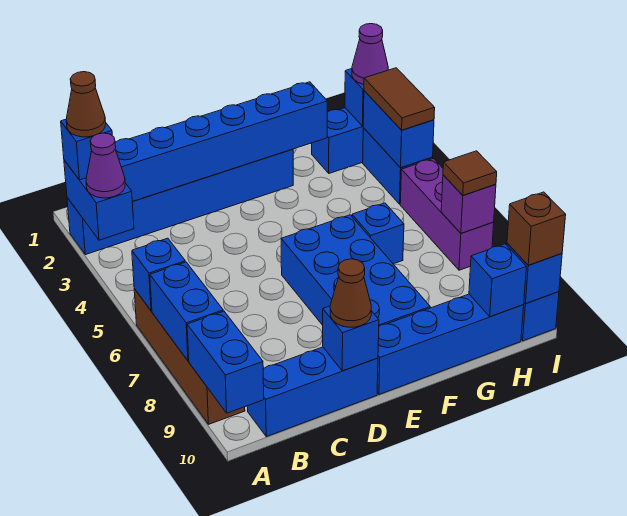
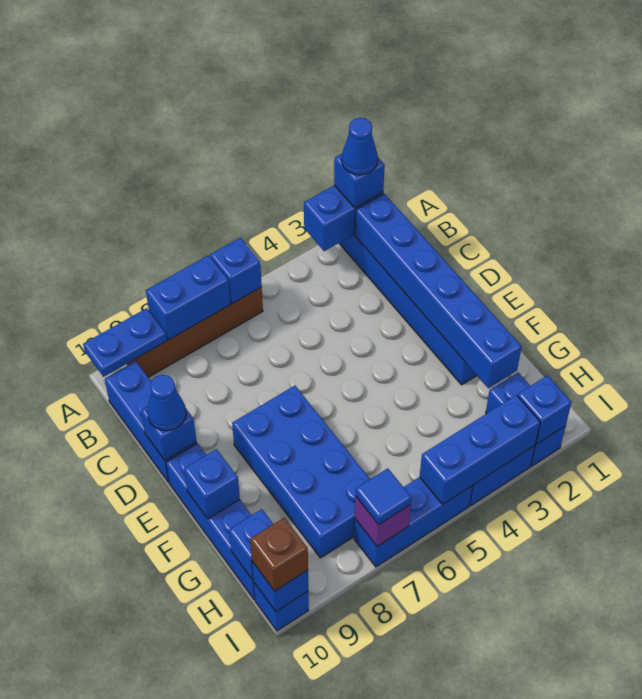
brown cone A2 level 4 -> blue cone A2 level 4
purple cone A3 level 3 -> none
blue brick A9:A10 level 2 -> blue plate A9:A10 level 2
brown cone D10 level 3 -> blue cone D10 level 3
blue brick E6:F9 level 1 -> blue brick E7:H8 level 1
blue brick G6 level 1 -> blue brick F10 level 2
purple cone I2 level 3 -> none
blue brick I3:I4 level 2 -> blue brick I3:I5 level 2
brown tile I3:I4 level 3 -> none
purple brick I5:I7 level 1 -> blue brick I5:I7 level 1
brown tile I7 level 3 -> blue tile I7 level 3

